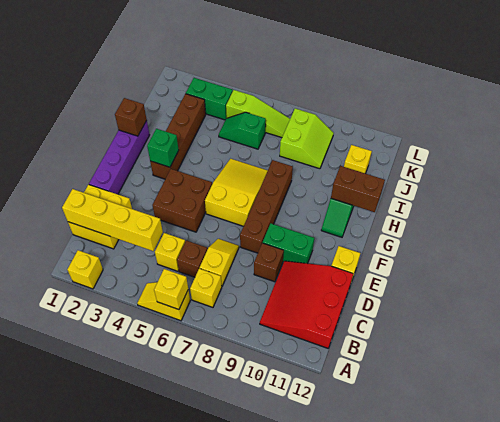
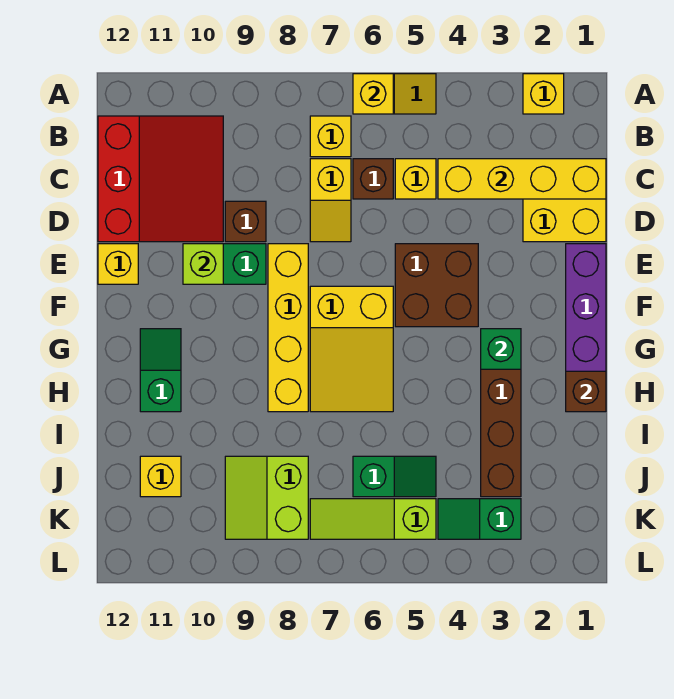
brown brick E8:H8 level 1 -> yellow brick E8:H8 level 1
none -> lime brick E10 level 2
brown brick H11:H12 level 2 -> none
green brick K3:K4 level 1 -> green slope K3:K4 level 1 top 3

